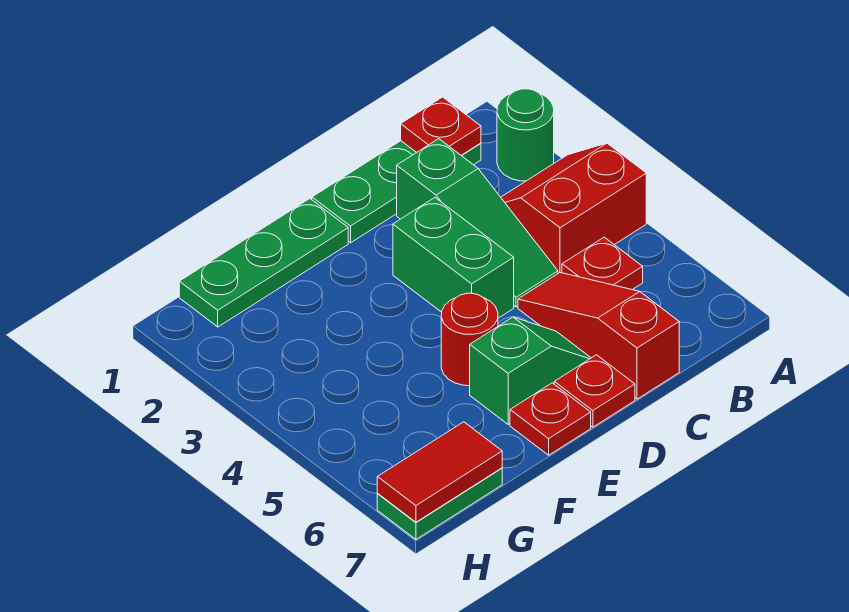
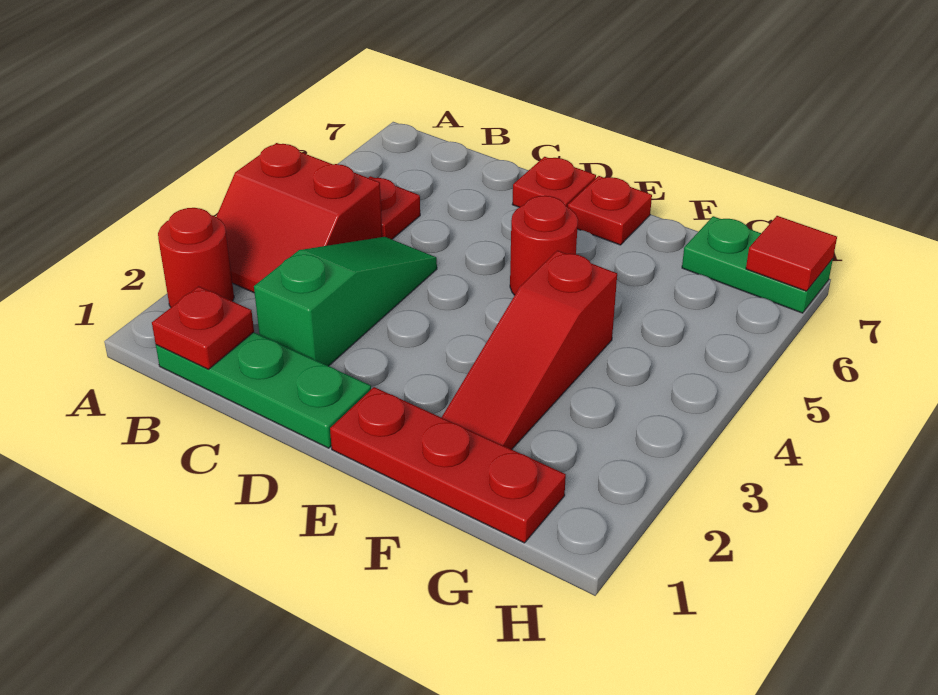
green round brick A2 level 1 -> red round brick A2 level 1
red slope C5:C7 level 1 top 7 -> red slope F2:F4 level 1 top 4
green brick D3:D4 level 1 -> none
green slope D6:E6 level 1 top E -> none
green plate E1:G1 level 1 -> red plate E1:G1 level 1
red tile G7:H7 level 2 -> red tile H7 level 2

